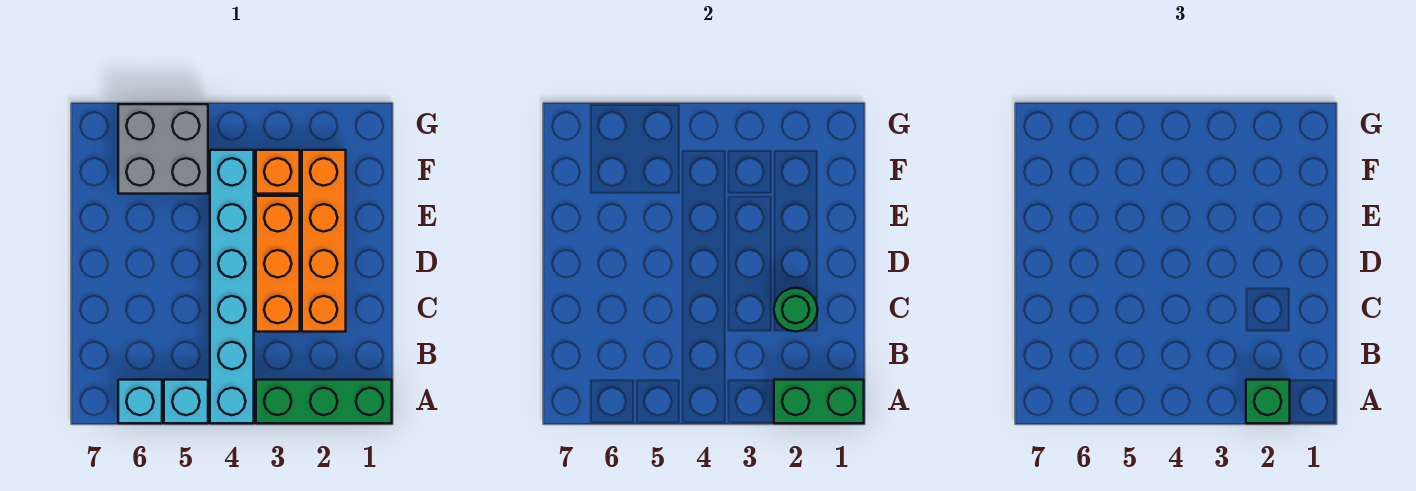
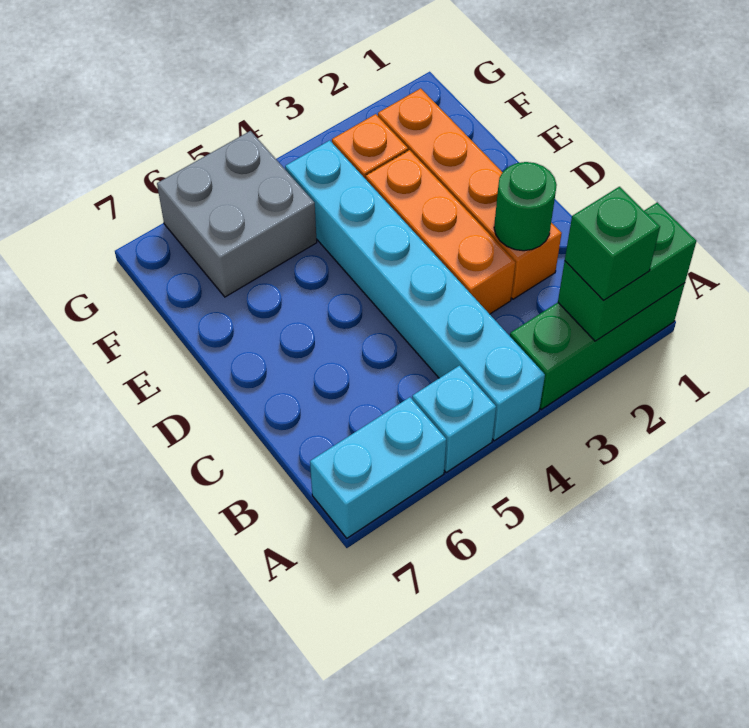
cyan brick A6 level 1 -> cyan brick A6:A7 level 1

